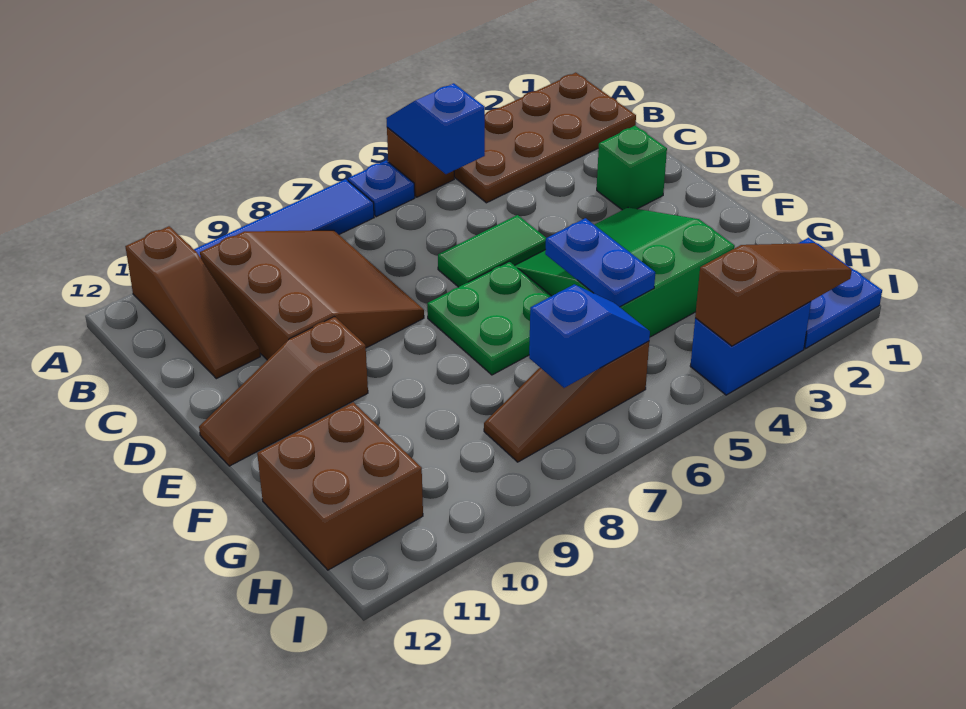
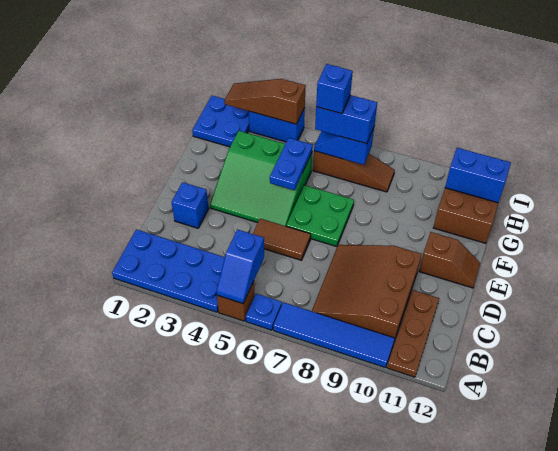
brown plate A1:B4 level 1 -> blue plate A1:B4 level 1
brown slope A11:C11 level 1 top A -> brown plate A11:C11 level 1
green brick D2 level 1 -> blue brick D2 level 1
green tile D5:D6 level 1 -> brown tile D5:D6 level 1
brown slope E10:E12 level 1 top 10 -> brown slope E11:E12 level 1 top 11
none -> blue brick H6:H7 level 3
none -> blue brick H6 level 4
none -> blue brick H11:H12 level 2

